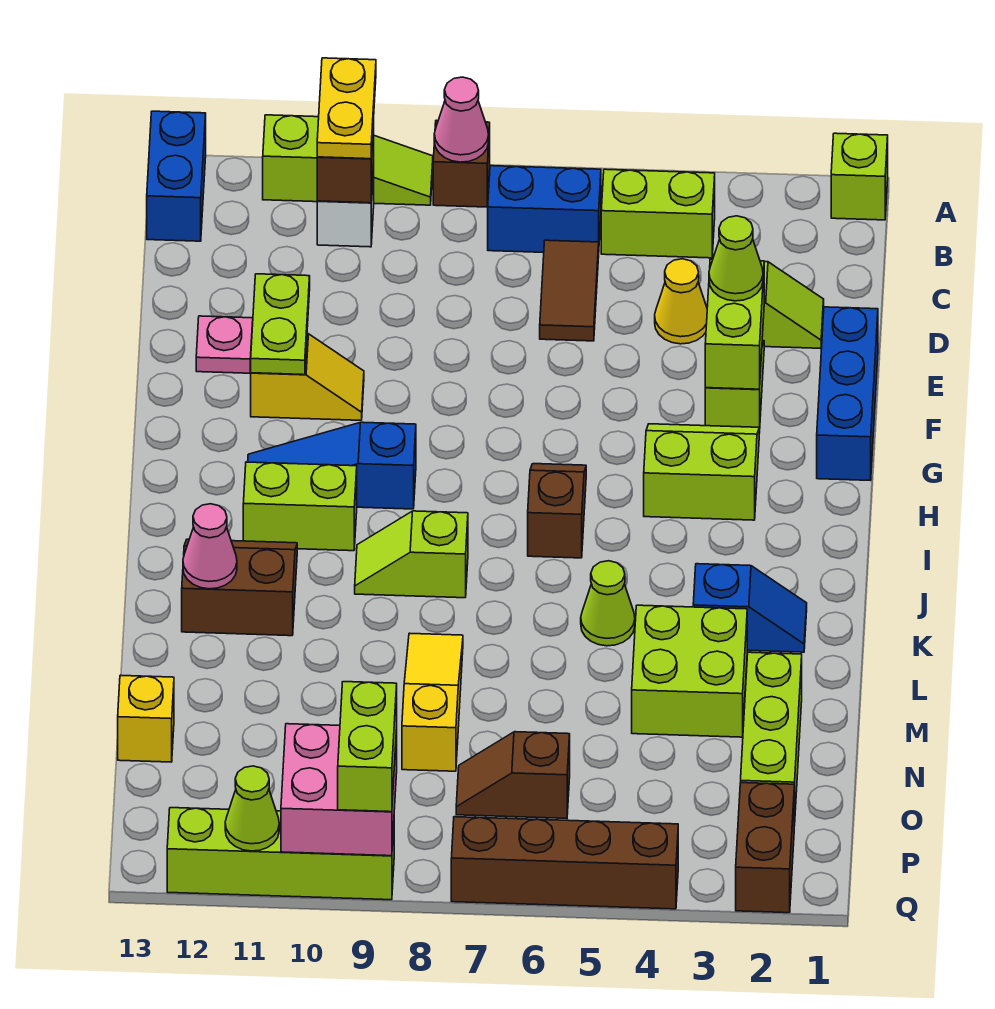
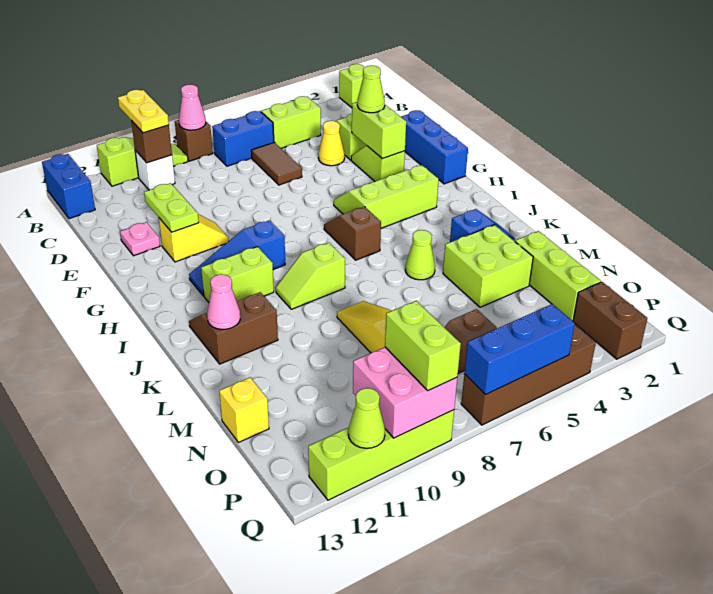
lime slope G3:H4 level 1 top H -> lime slope G3:H5 level 1 top H
none -> blue brick Q5:Q7 level 2

